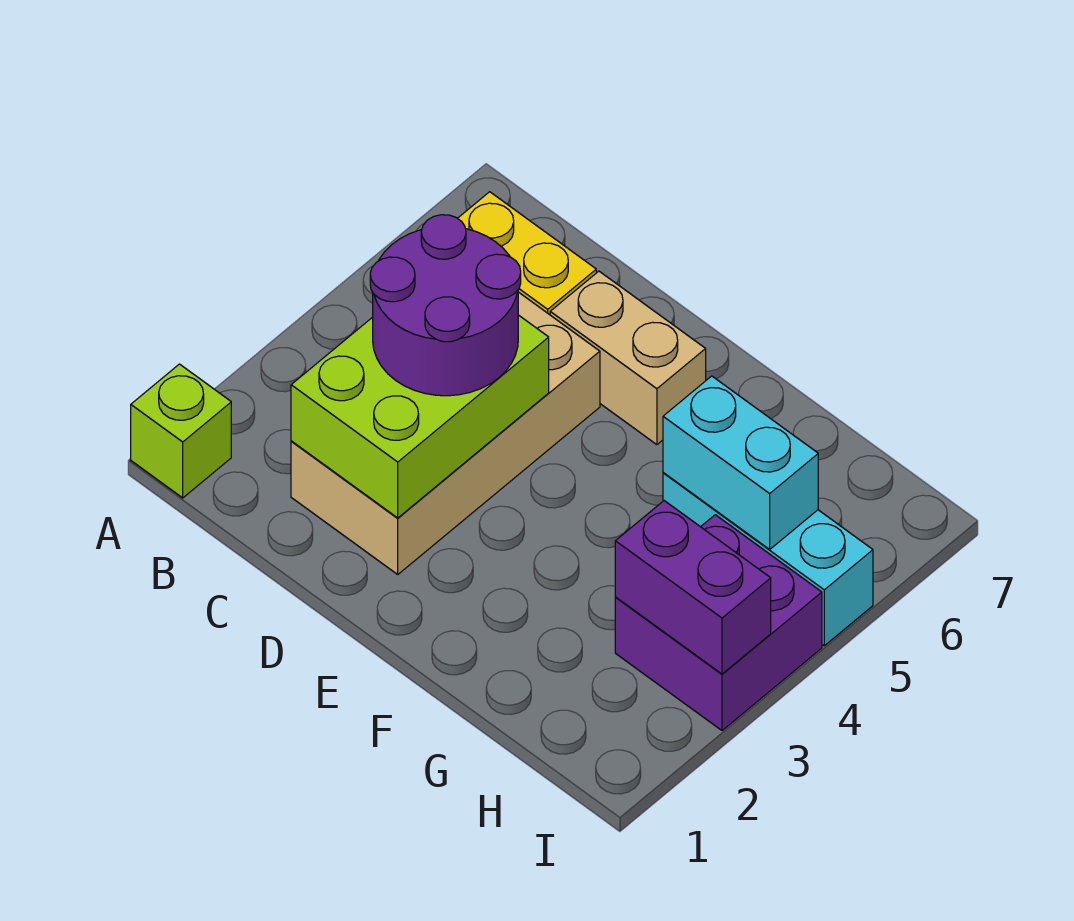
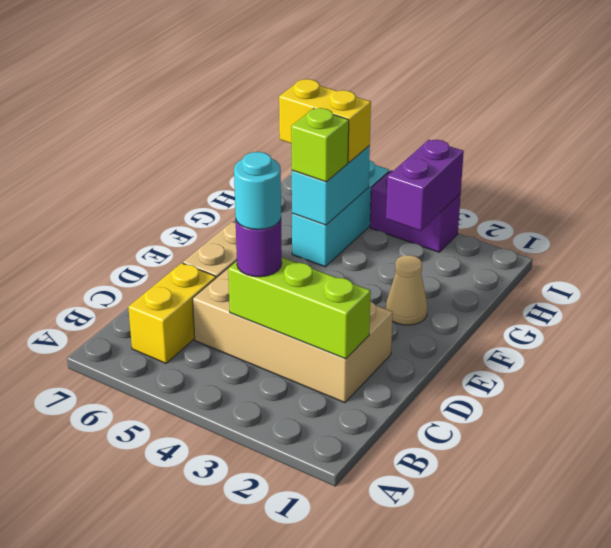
lime brick A1 level 1 -> lime brick G5 level 3
lime brick C2:D4 level 2 -> lime brick C2:C4 level 2
purple round brick C3:D4 level 3 -> purple round brick C4 level 3
none -> cyan round brick C4 level 4
none -> tan cone F2 level 1
purple brick H3:I4 level 1 -> purple brick I3:I4 level 1
none -> yellow brick H5:H6 level 3

